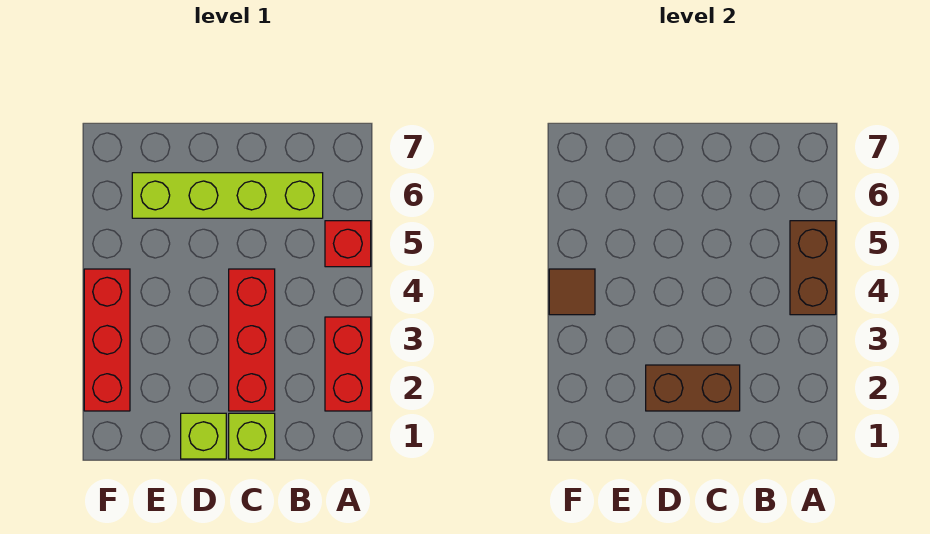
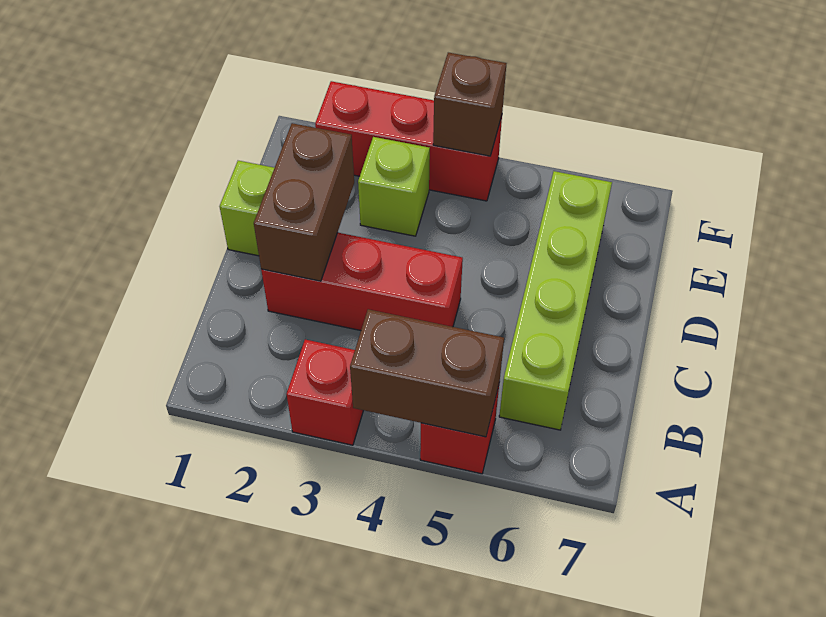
red brick A2:A3 level 1 -> red brick A3 level 1
lime brick C1 level 1 -> lime brick E3 level 1
brown tile F4 level 2 -> brown brick F4 level 2

